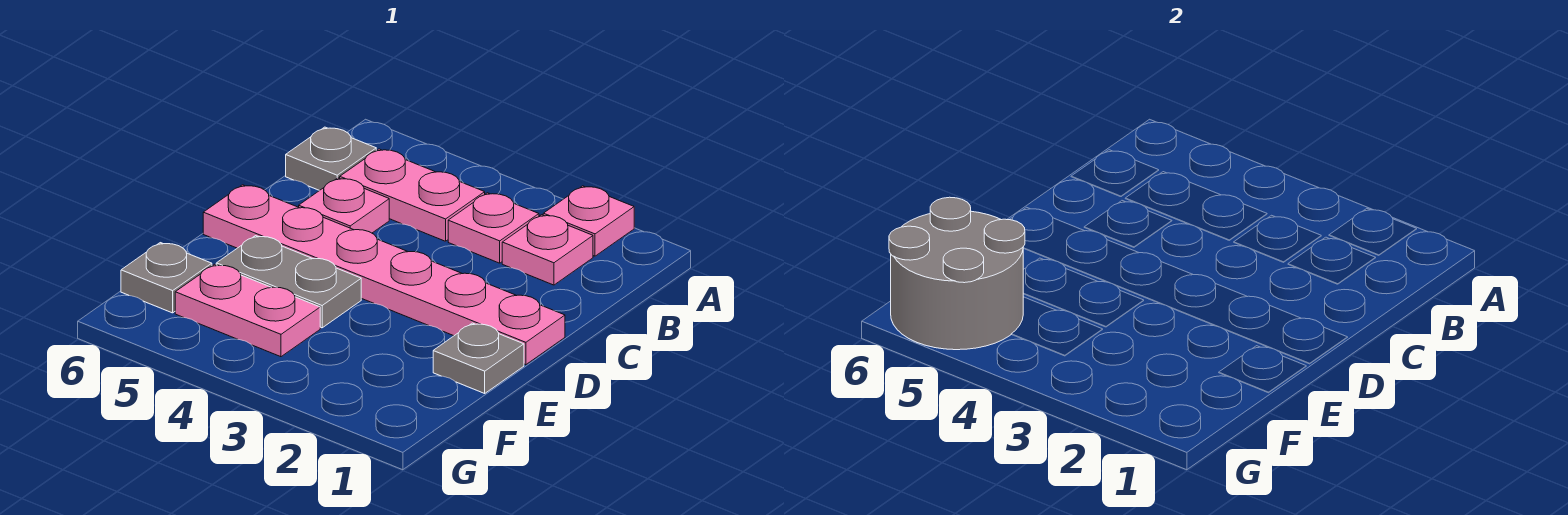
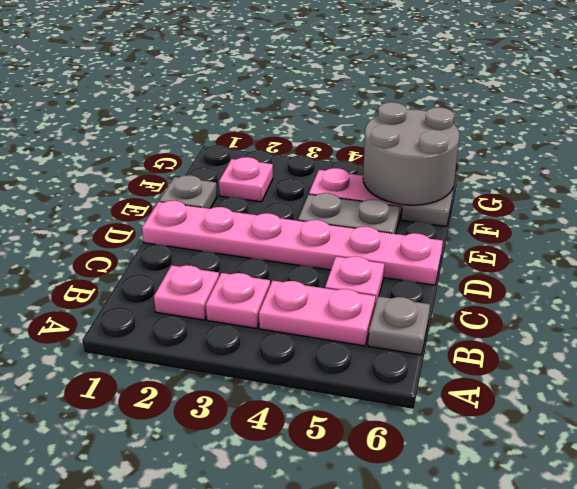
pink plate A2 level 1 -> pink plate F2 level 1

